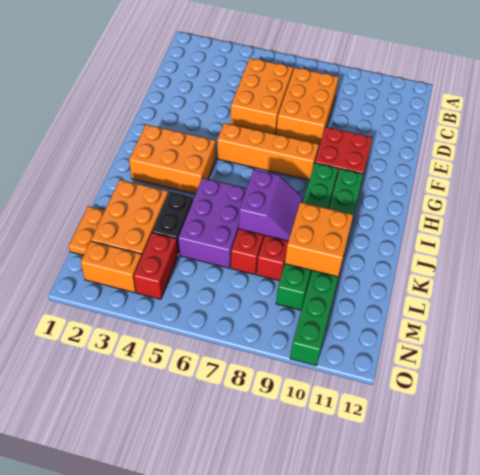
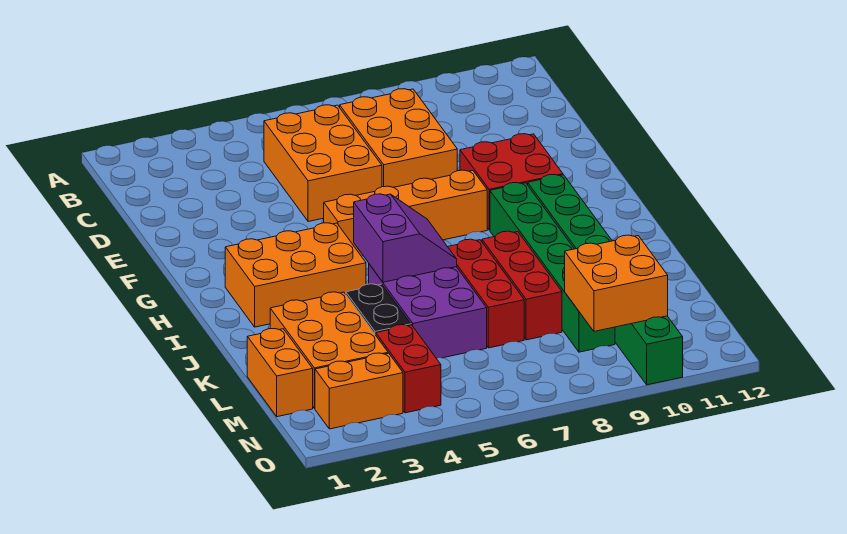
purple slope J7:K8 level 2 top 7 -> purple slope I5:J6 level 2 top 5
orange brick K9:L10 level 2 -> orange brick M9:N10 level 2
orange plate L1:M1 level 1 -> orange brick L1:M1 level 1

